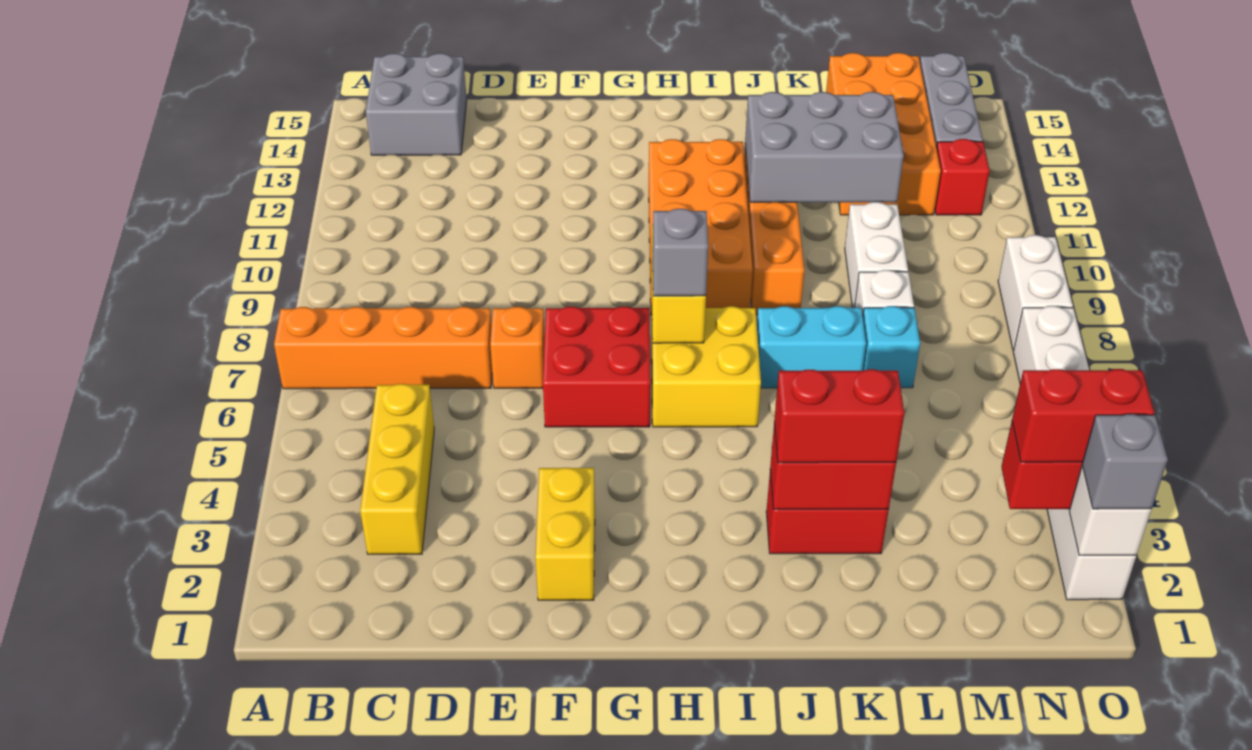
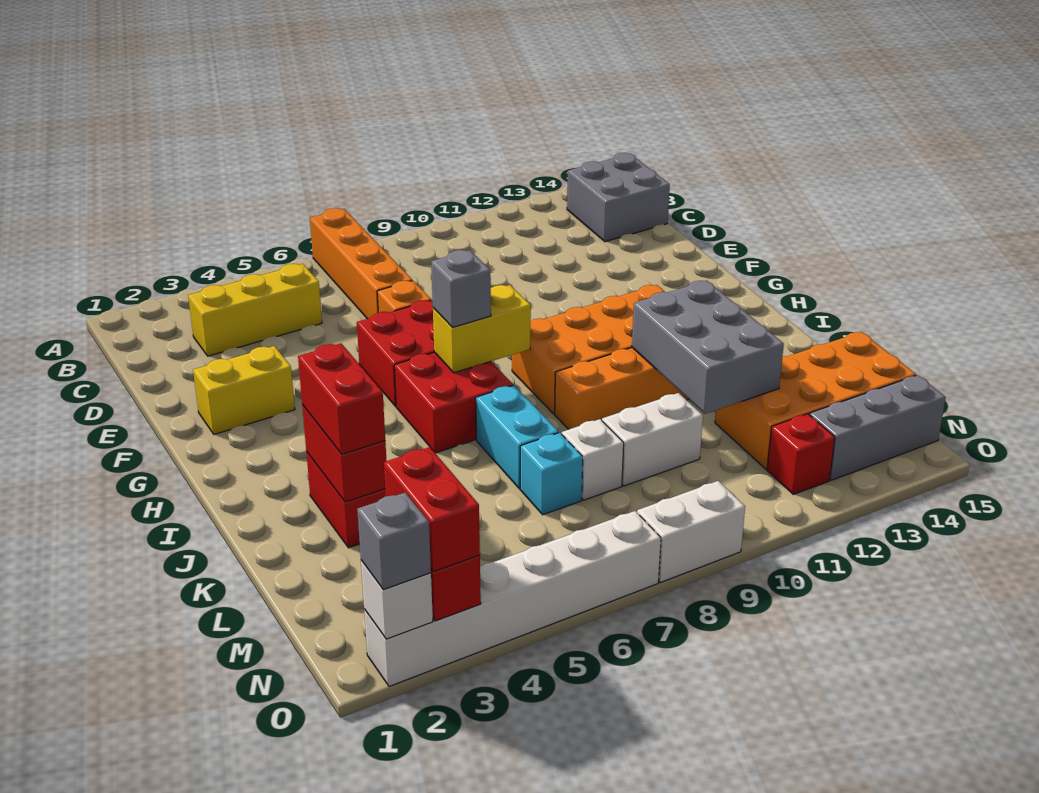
yellow brick H6:I7 level 1 -> red brick H6:I7 level 1

